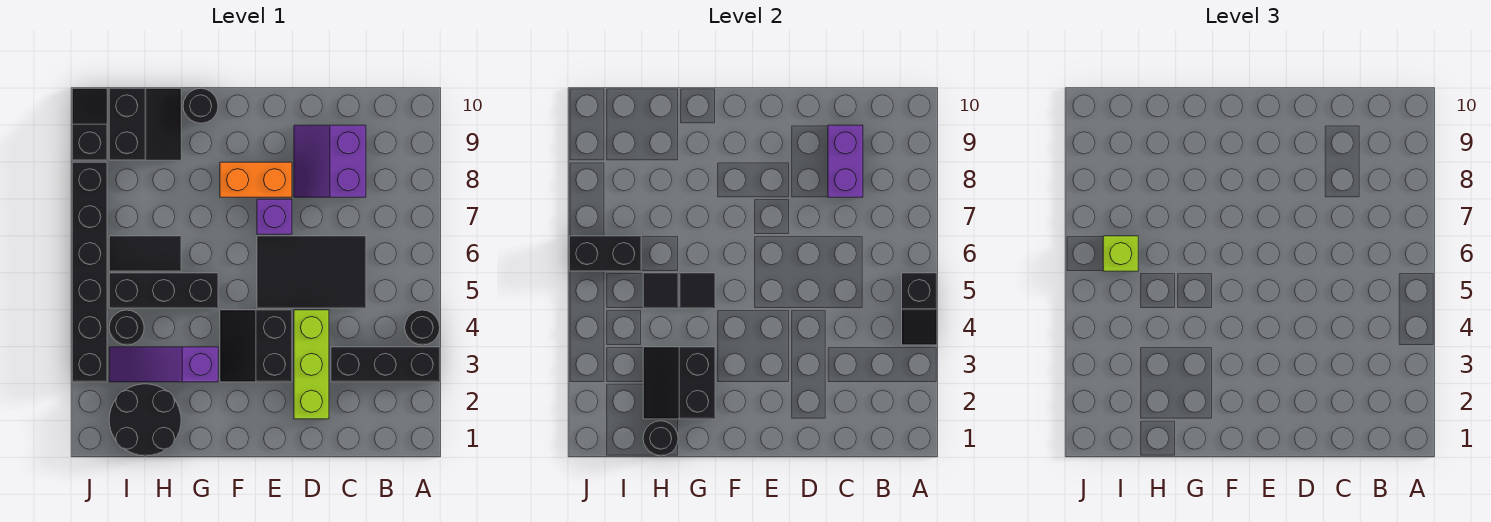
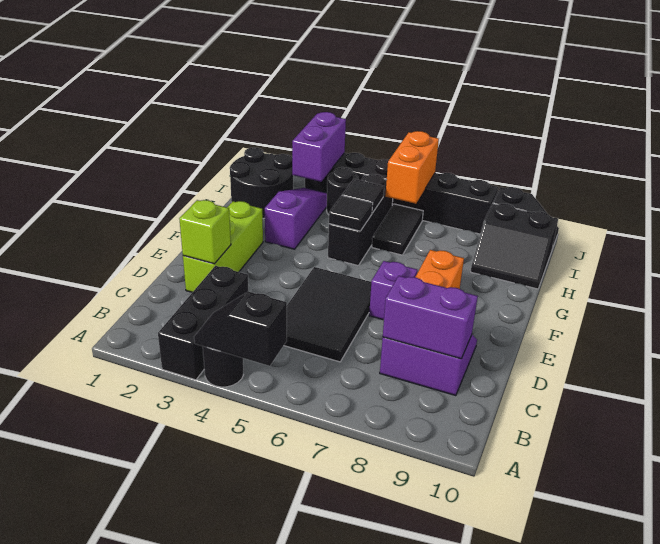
lime brick D2:D4 level 1 -> lime brick D2:F2 level 1
black slope E3:F4 level 1 top E -> none
black slope G2:H3 level 2 top G -> none
black round brick G10 level 1 -> none
black round brick H1 level 2 -> none
none -> purple brick I3:J3 level 2
black brick I6:J6 level 2 -> orange brick I6:J6 level 2
lime brick I6 level 3 -> lime brick D2 level 2

